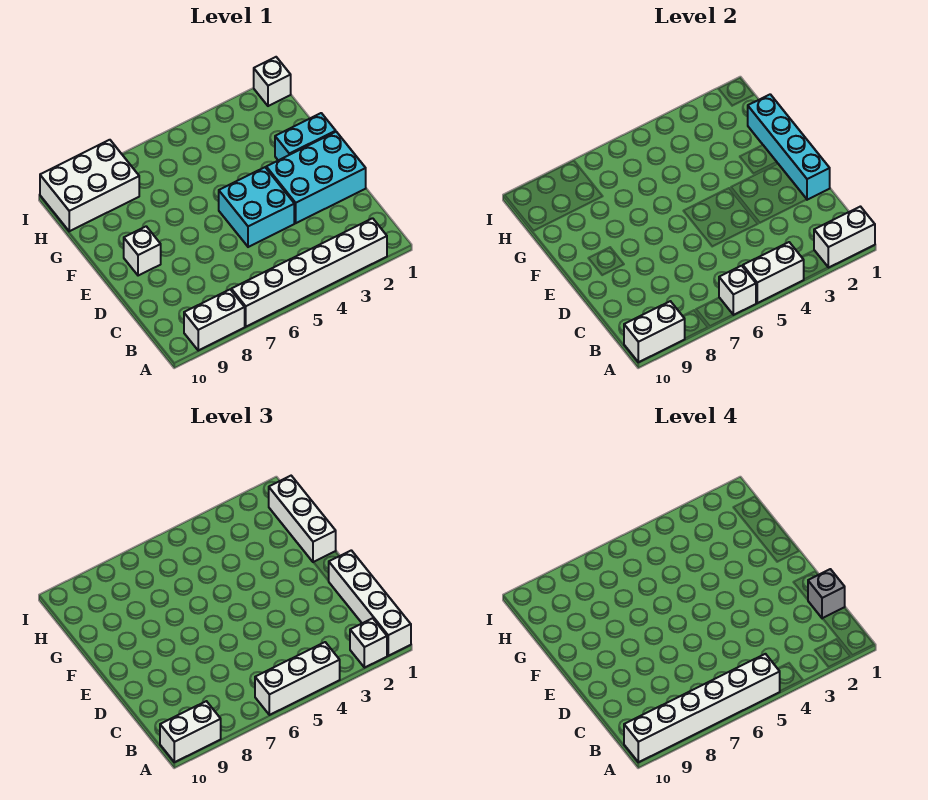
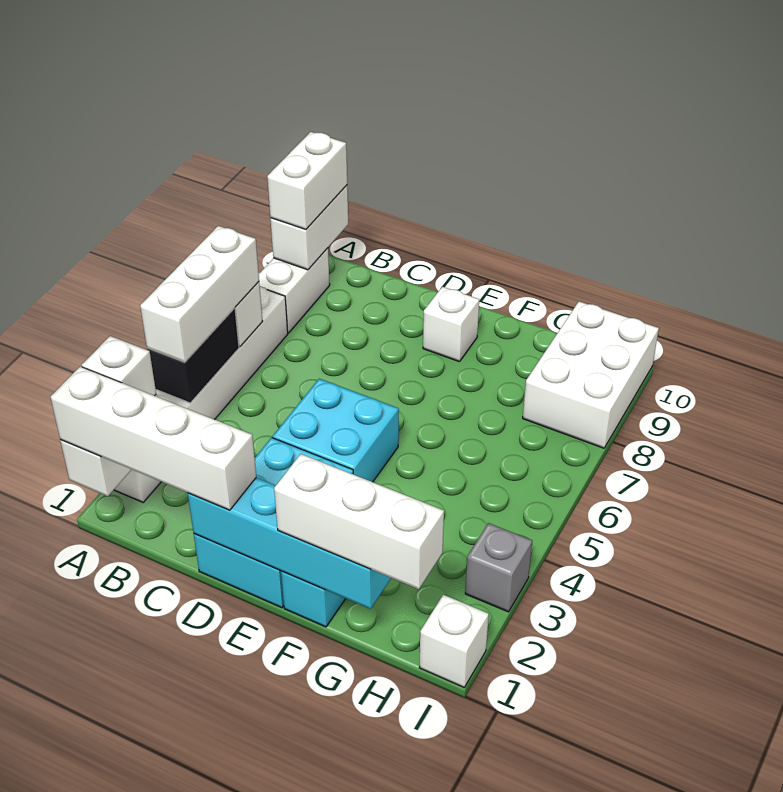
white brick A4:A5 level 2 -> black brick A4:A5 level 2
white brick A5:A10 level 4 -> none
grey brick C1 level 4 -> grey brick I3 level 1

